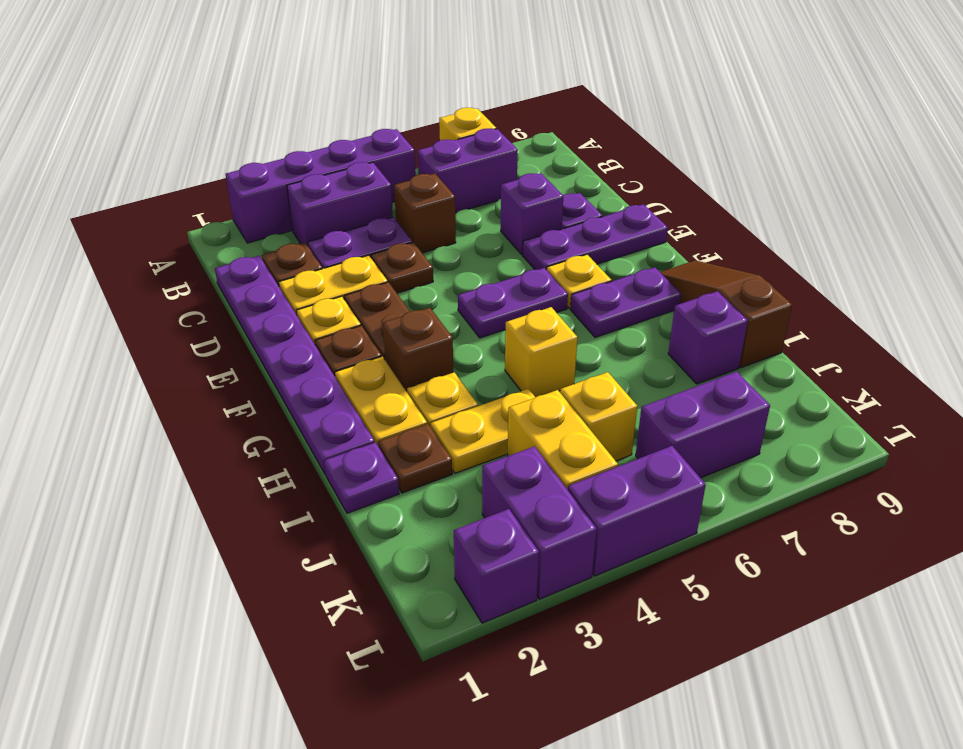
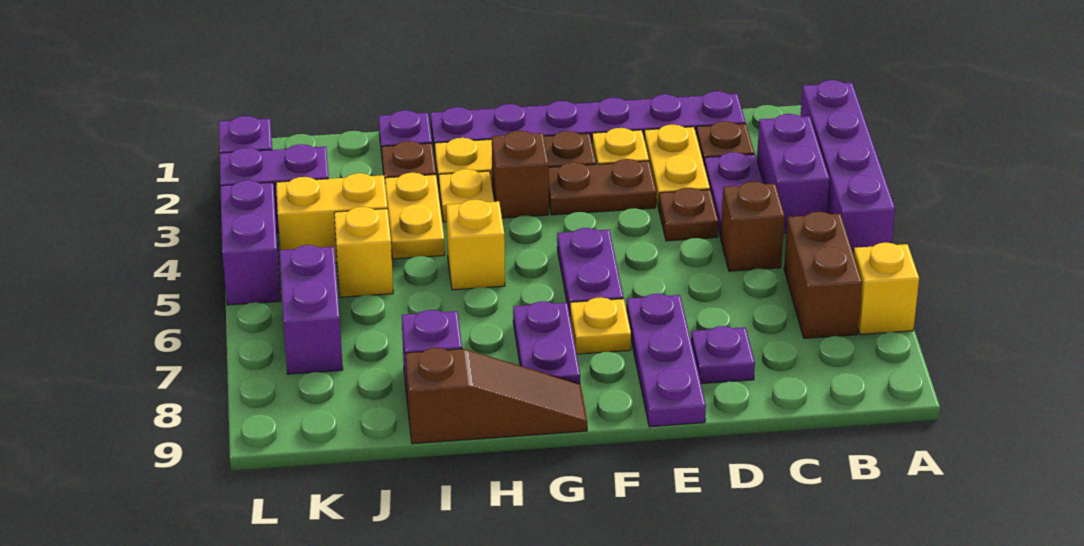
purple brick B6:B7 level 1 -> brown brick B6:B7 level 1
purple brick D7 level 1 -> none

